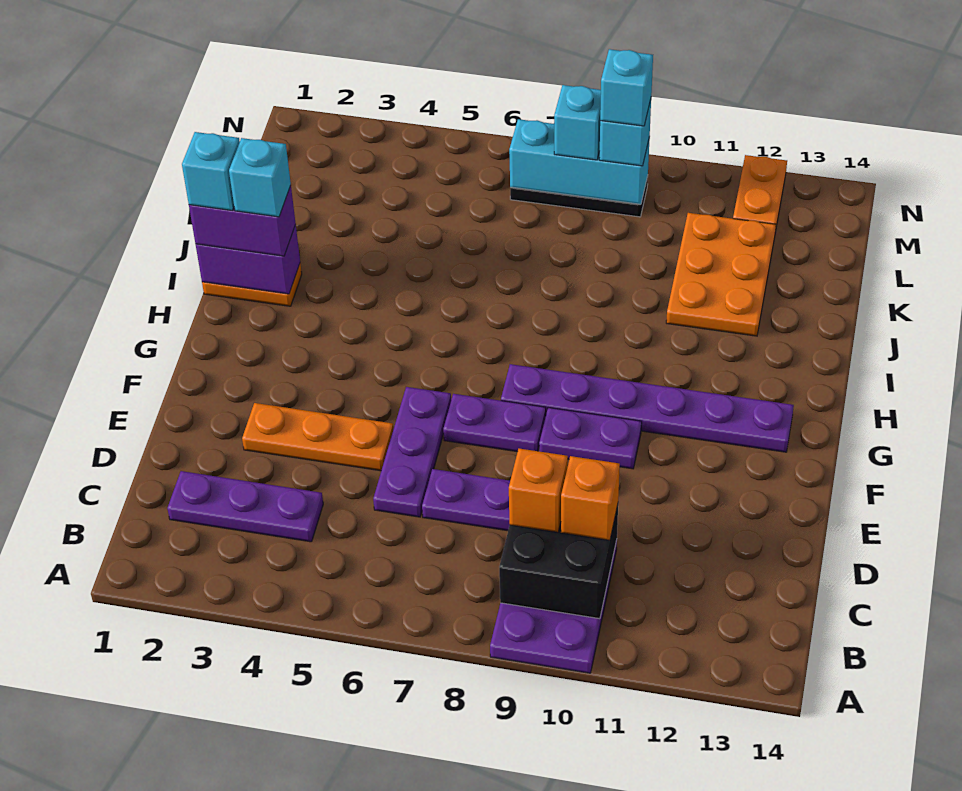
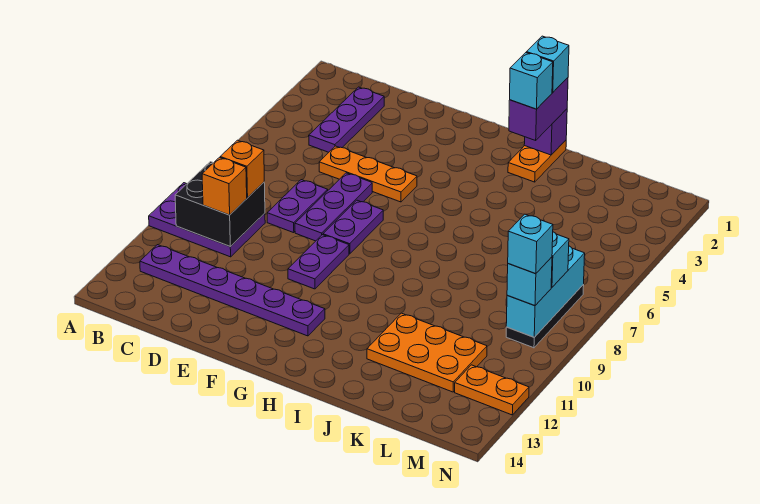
purple plate D6:F6 level 1 -> purple plate E6:E8 level 1
orange plate E3:E5 level 1 -> orange plate D5:F5 level 1
purple plate G8:G13 level 1 -> purple plate B12:G12 level 1
purple brick I1:I2 level 2 -> purple brick I1 level 2

